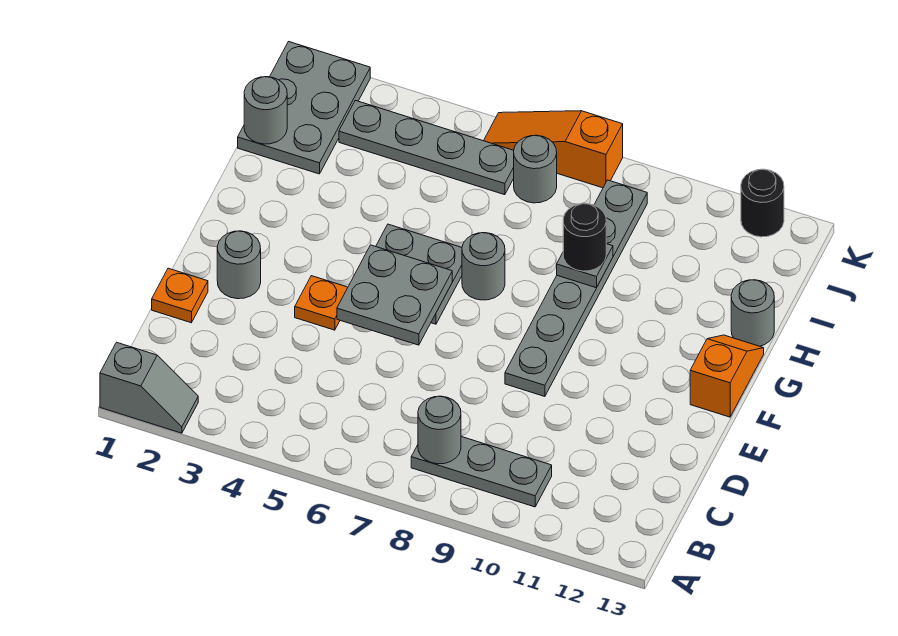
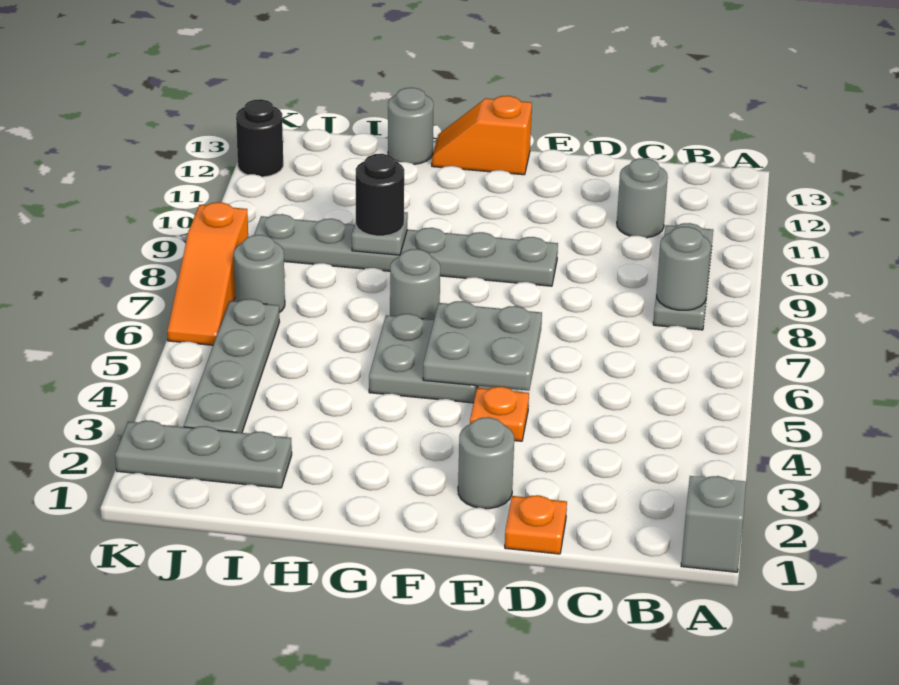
grey plate I1:K2 level 1 -> grey plate I2:K2 level 1
grey round brick I1 level 2 -> grey round brick C11 level 1

